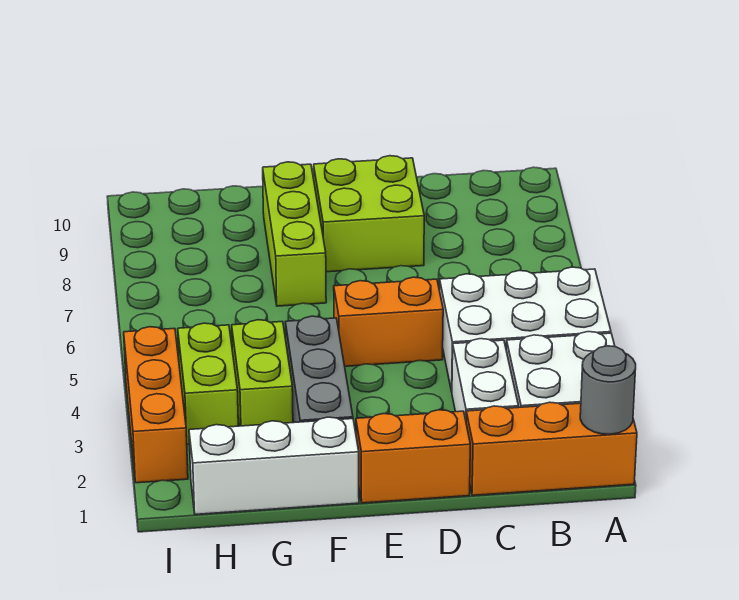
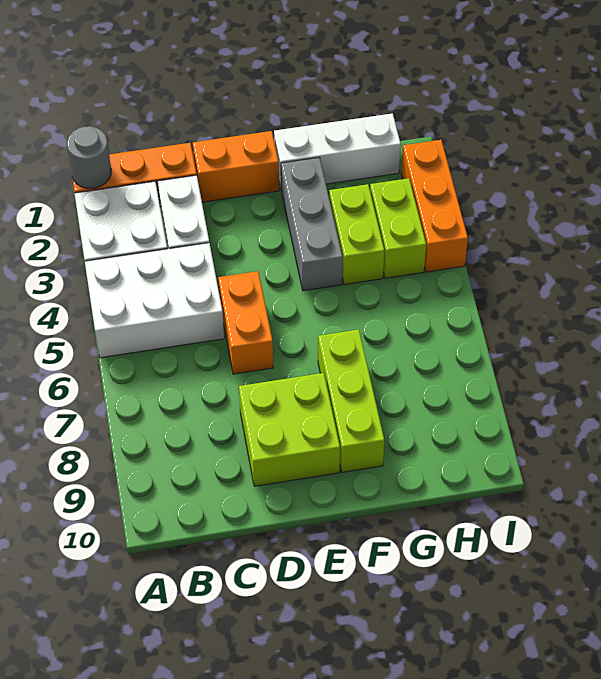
orange brick D5:E5 level 1 -> orange brick D5:D6 level 1

